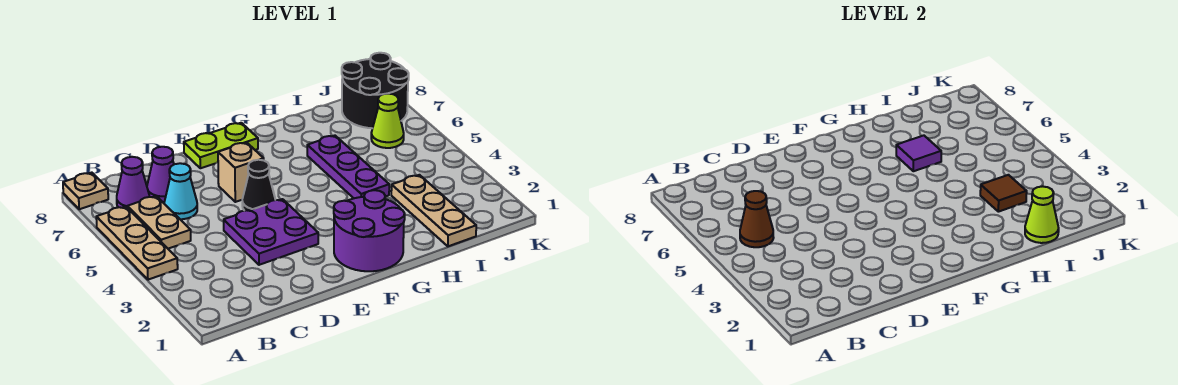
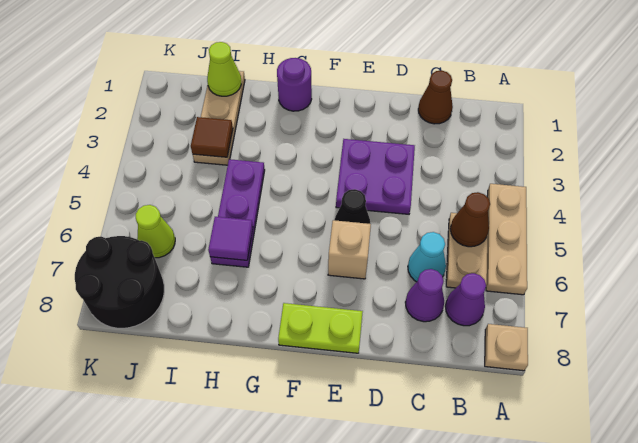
none -> brown cone C1 level 1
purple round brick F1:G2 level 1 -> purple round brick G1 level 1

